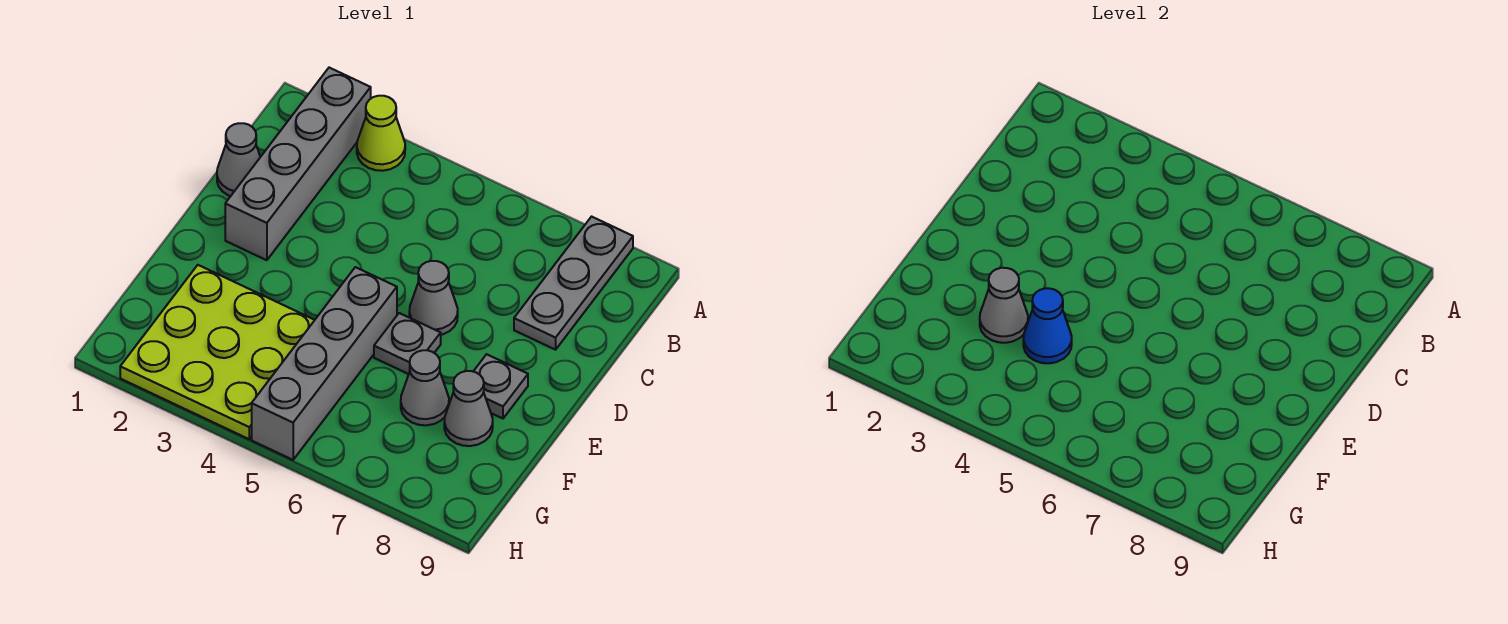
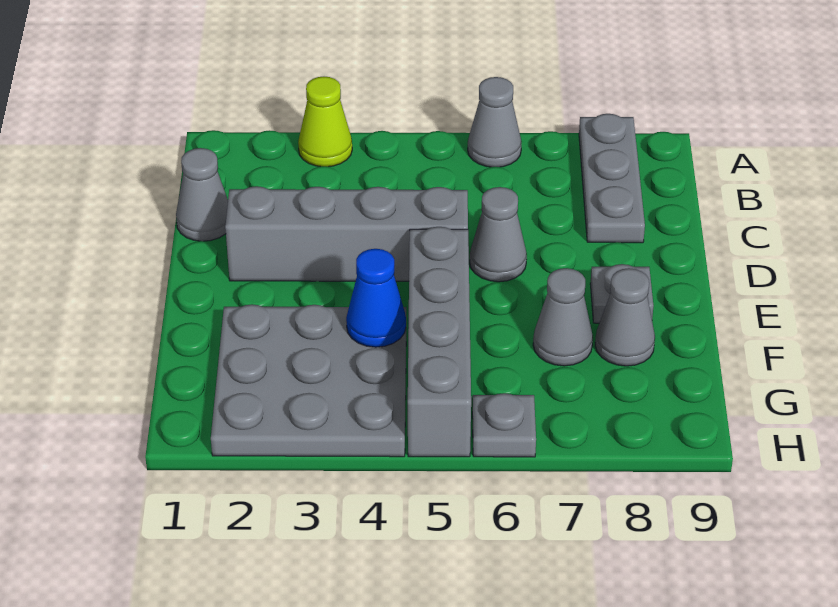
grey brick A2:D2 level 1 -> grey brick D2:D5 level 1
grey plate E6 level 1 -> grey plate H6 level 1
lime plate F2:H4 level 1 -> grey plate F2:H4 level 1
grey cone F3 level 2 -> grey cone A6 level 1

